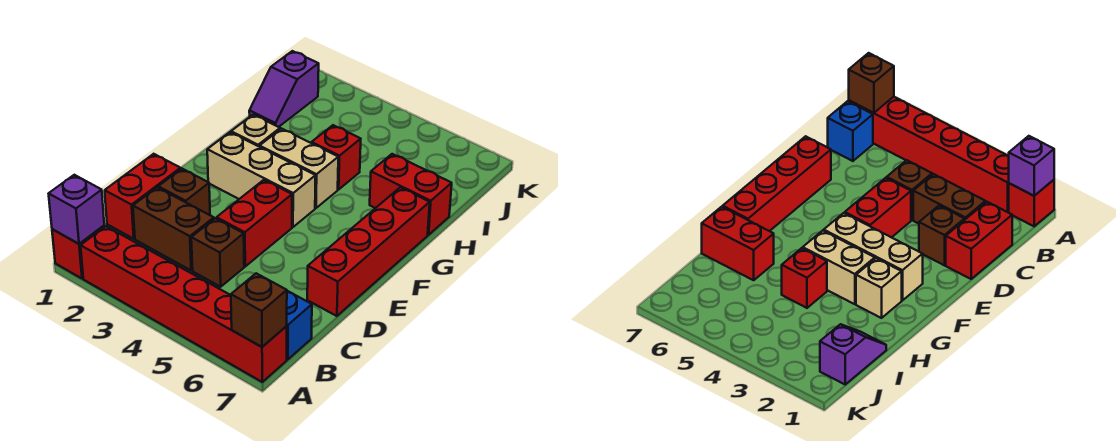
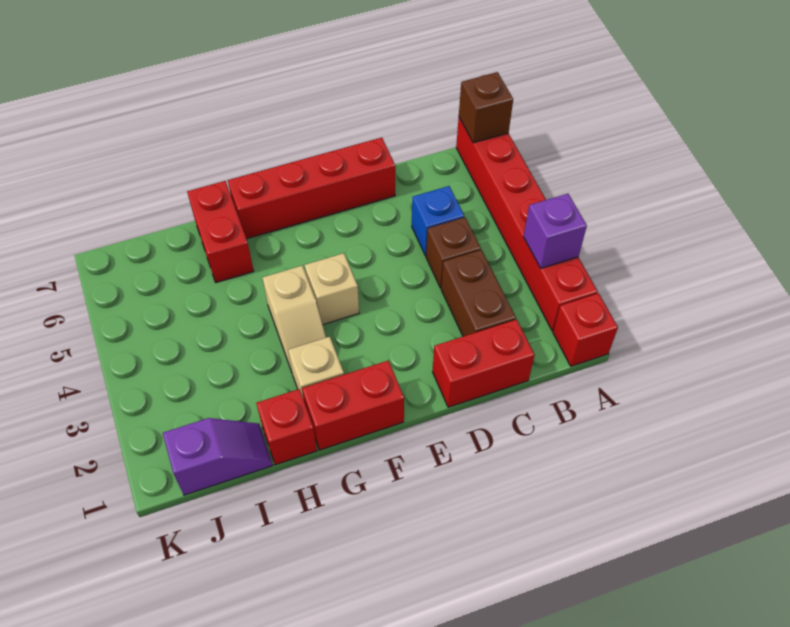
purple brick A1 level 2 -> purple brick A3 level 2
blue brick B7 level 1 -> blue brick C5 level 1
brown brick D2 level 1 -> none
red brick D4:E4 level 1 -> red brick F1:G1 level 1
tan brick F2:F4 level 1 -> tan brick F4 level 1
tan brick G3:G4 level 1 -> tan slope G3:G4 level 1 top 4
red brick H4 level 1 -> red brick H1 level 1

